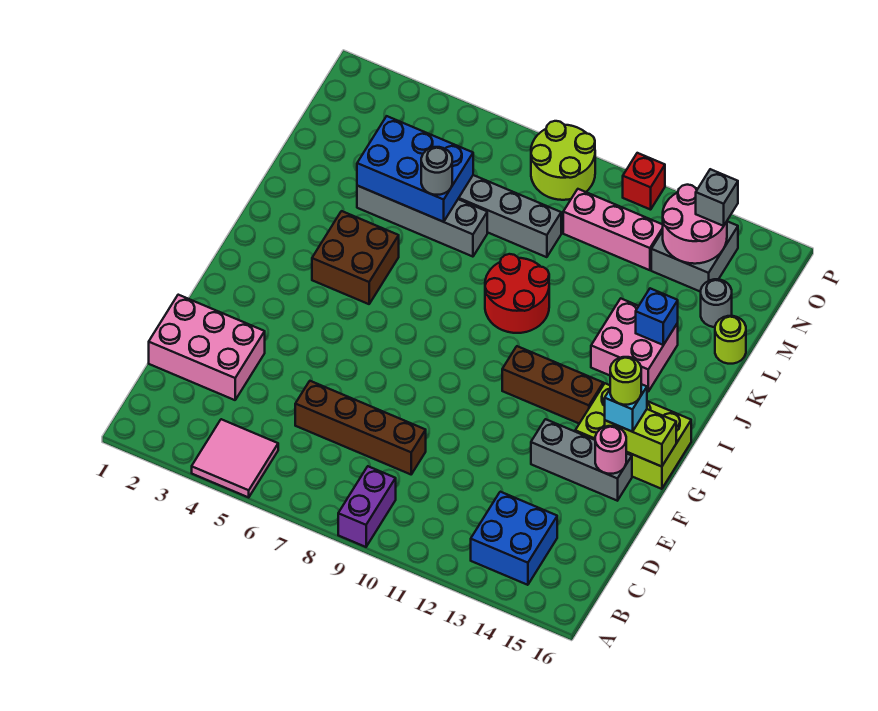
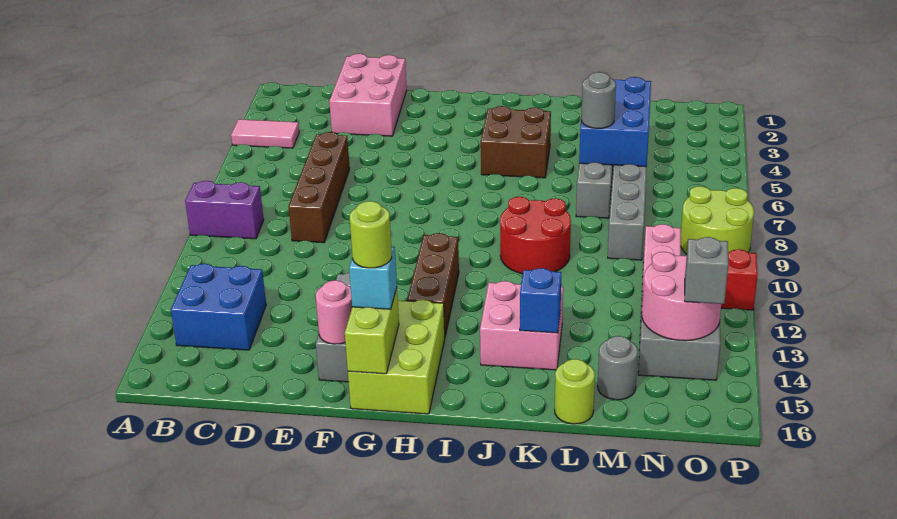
pink tile A4:B5 level 1 -> pink tile A4:B4 level 1

